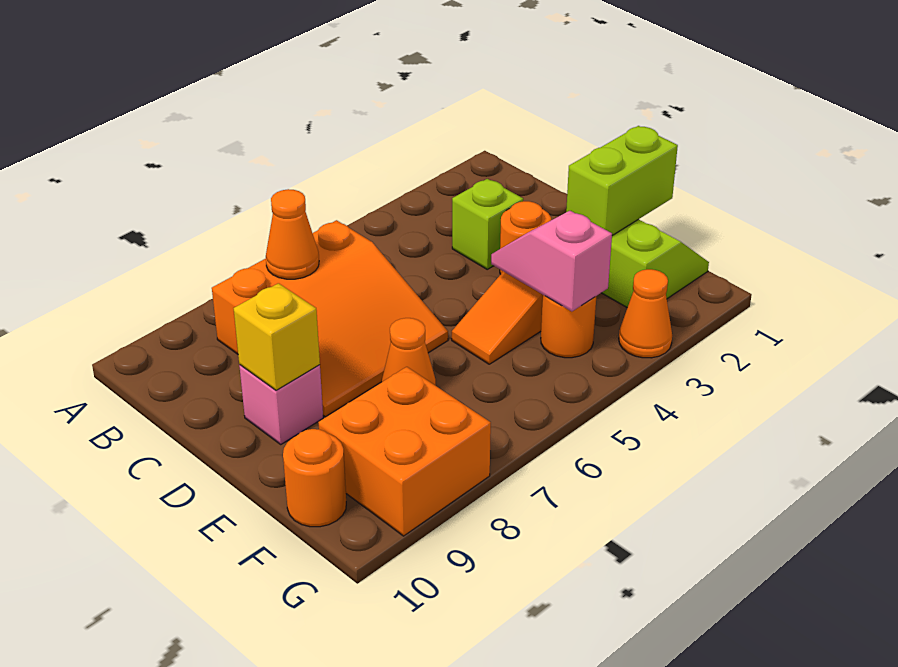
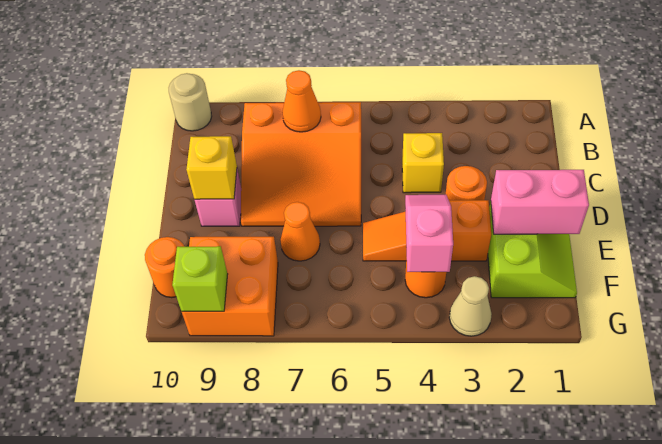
none -> tan round brick A10 level 1
lime brick C3 level 1 -> lime brick G9 level 2
none -> yellow brick C4 level 1
lime brick E1:E2 level 2 -> pink brick E1:E2 level 2
orange cone G3 level 1 -> tan cone G3 level 1

